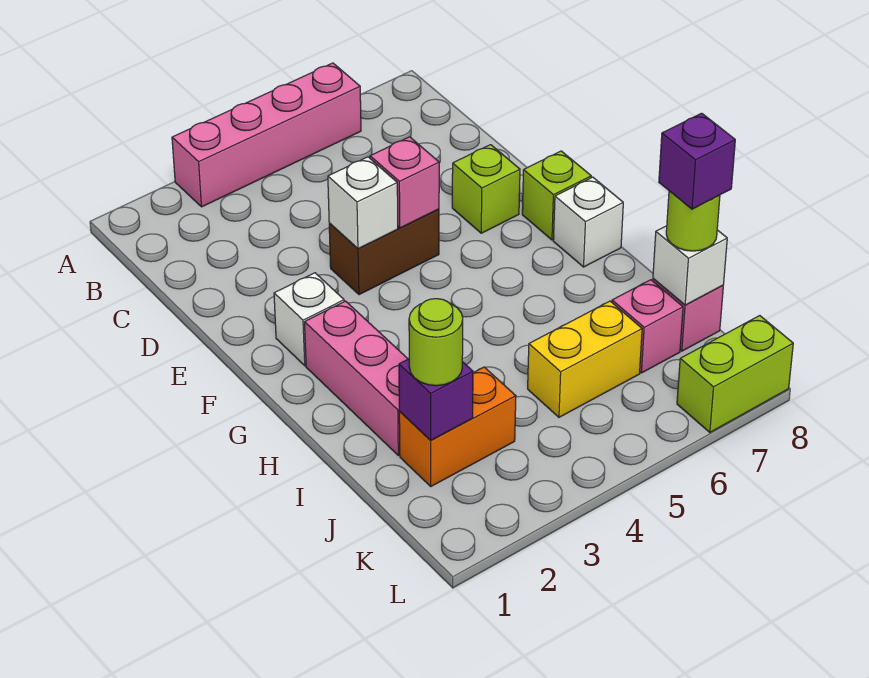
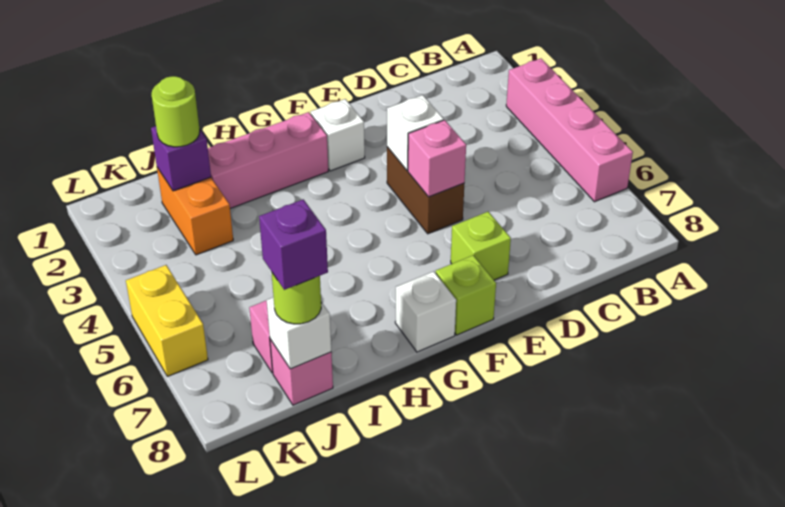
yellow brick J5:J6 level 1 -> yellow brick L5:L6 level 1
lime brick L7:L8 level 1 -> none

